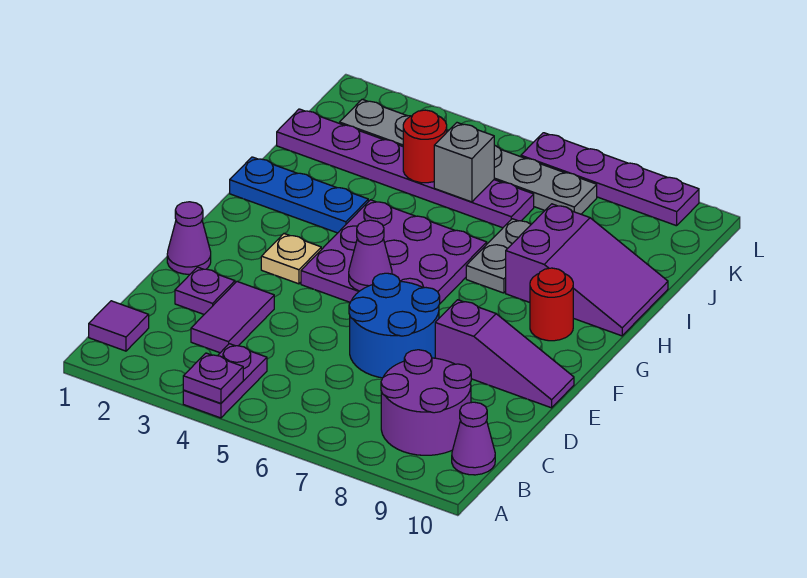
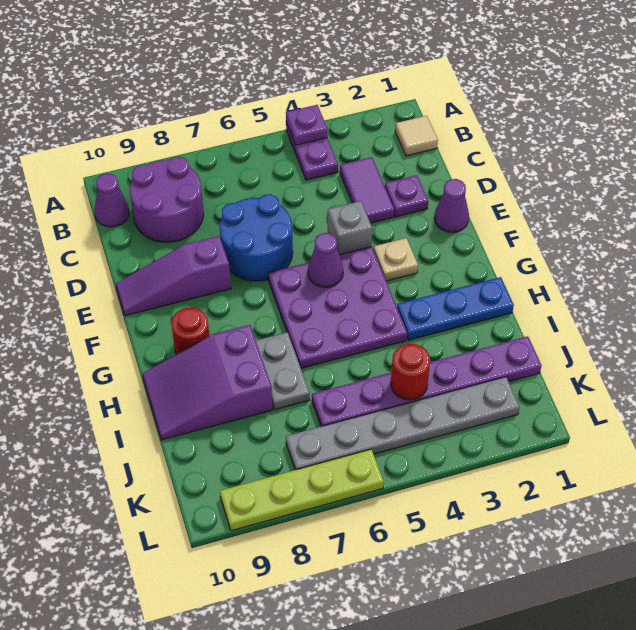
purple tile B1 level 1 -> tan tile B1 level 1
grey brick J5 level 2 -> grey brick E4 level 1
purple plate L6:L9 level 1 -> lime plate L6:L9 level 1

